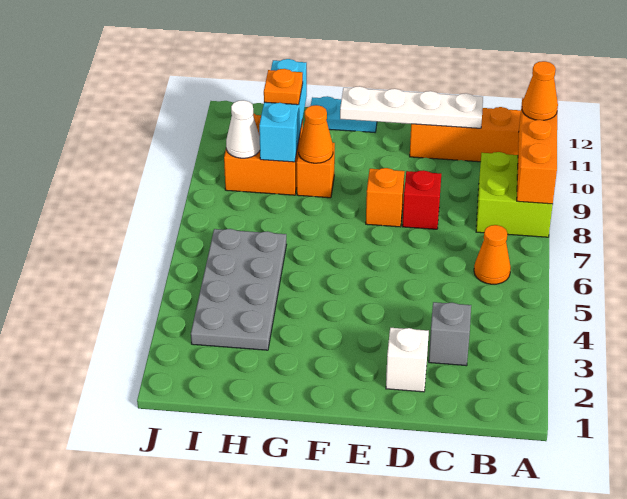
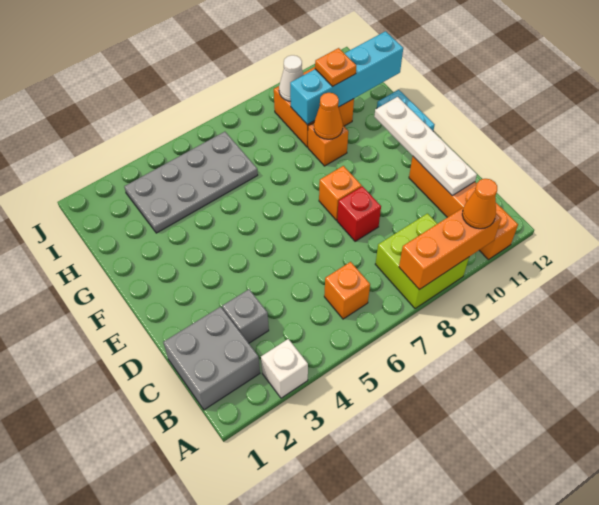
none -> grey brick B1:C2 level 1
orange cone B6 level 1 -> orange brick B6 level 1
white brick D2 level 1 -> white brick A3 level 1
cyan brick H9:H11 level 2 -> cyan brick H9:H12 level 2

